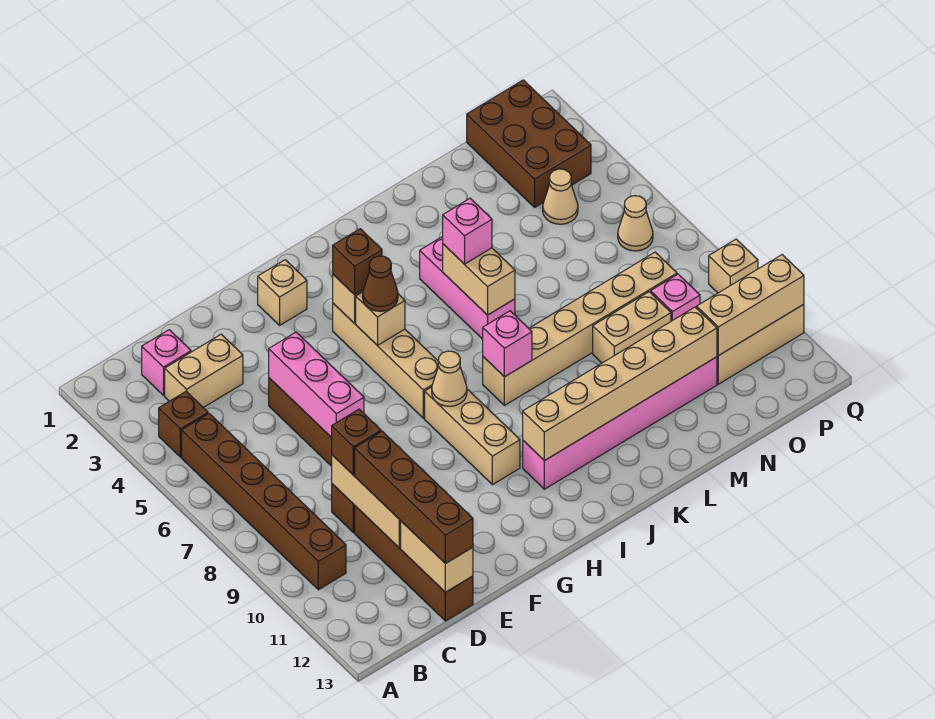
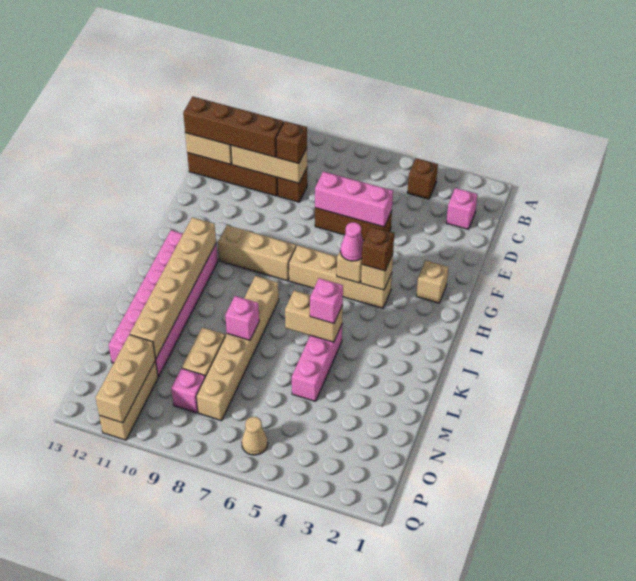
brown brick B5:B10 level 1 -> none
tan brick C3:D3 level 1 -> none
brown cone H5 level 3 -> pink cone H5 level 3
tan cone H8 level 2 -> none
pink brick I11:N11 level 1 -> pink brick I11:N12 level 1
pink brick J8 level 2 -> pink brick L8 level 2
pink brick K4:K6 level 1 -> pink brick K5:M5 level 1
brown brick O1:P3 level 1 -> none
tan cone O4 level 1 -> none
tan brick Q9 level 1 -> none

